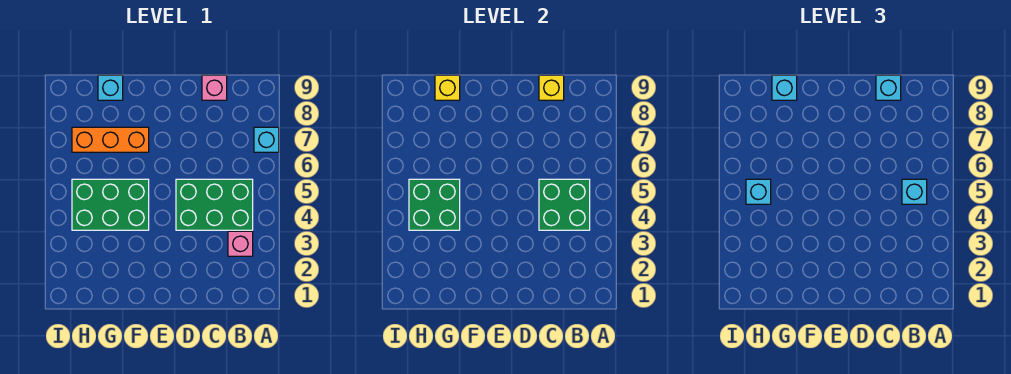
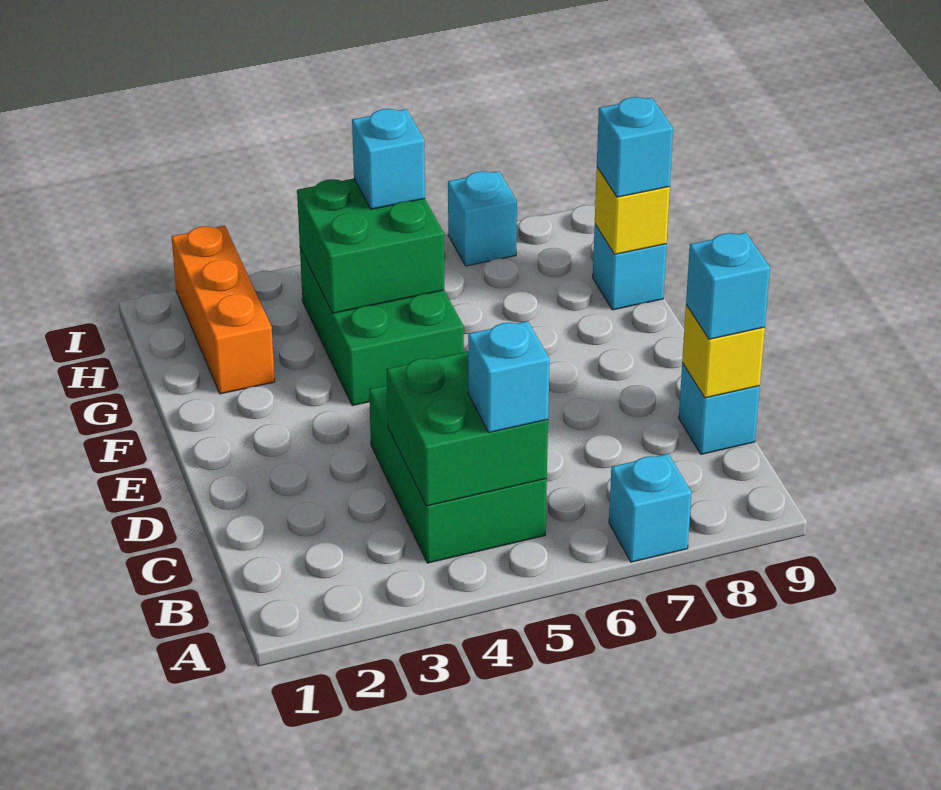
pink brick B3 level 1 -> none
pink brick C9 level 1 -> cyan brick C9 level 1
orange brick F7:H7 level 1 -> orange brick G2:I2 level 1
none -> cyan brick I7 level 1

